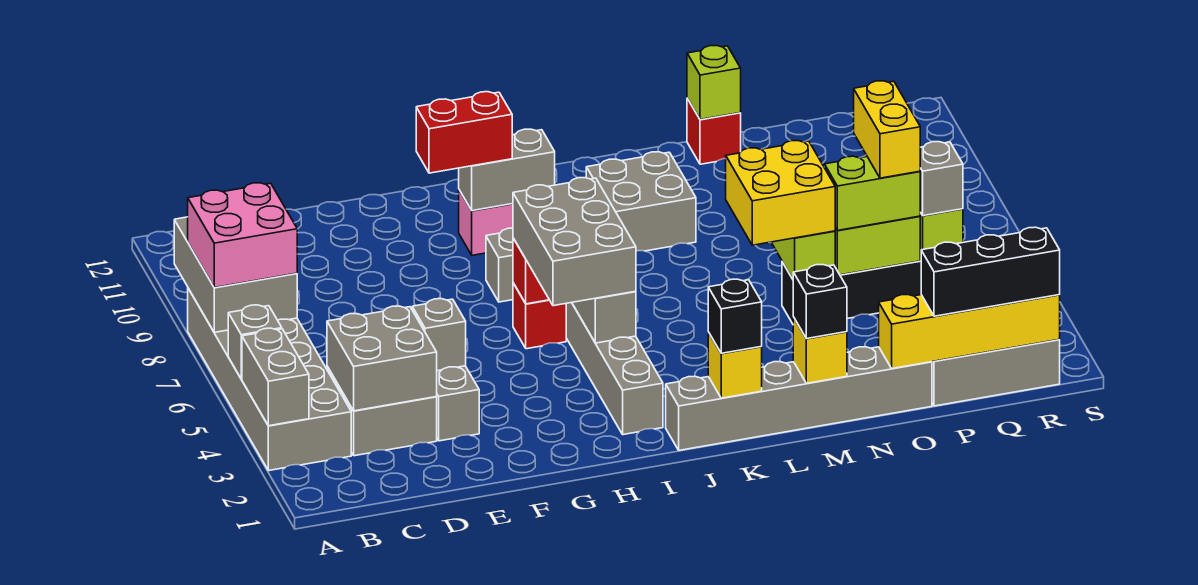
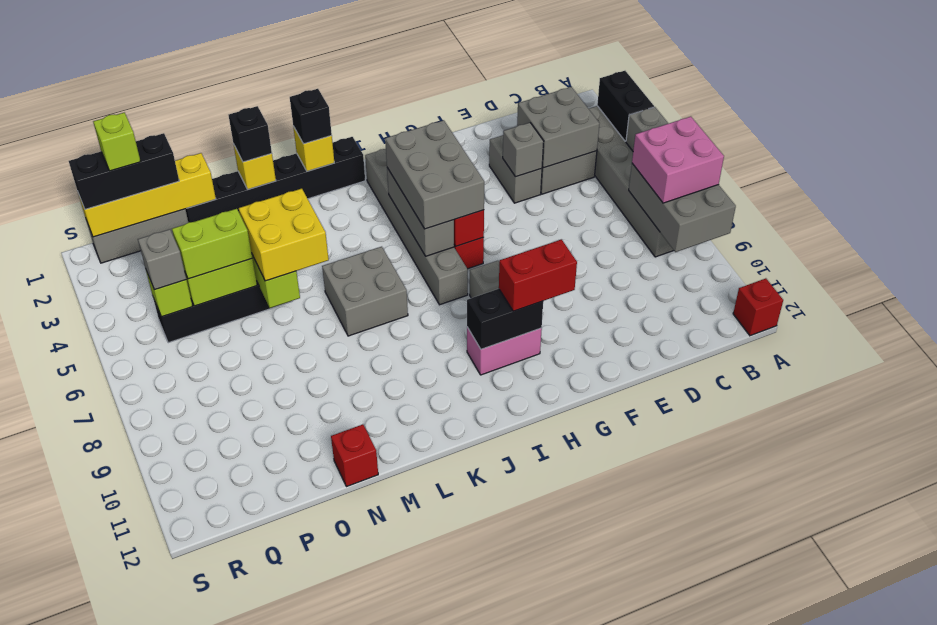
grey brick A3:A4 level 2 -> black brick A3:A4 level 2
none -> red brick A12 level 1
grey brick H10:I10 level 2 -> black brick H10:I10 level 2
grey brick J1:O1 level 1 -> black brick J1:O1 level 1
grey brick K9:L10 level 1 -> grey brick K6:L7 level 1
lime brick N12 level 2 -> lime brick Q1 level 4
yellow brick P5:P6 level 4 -> none

